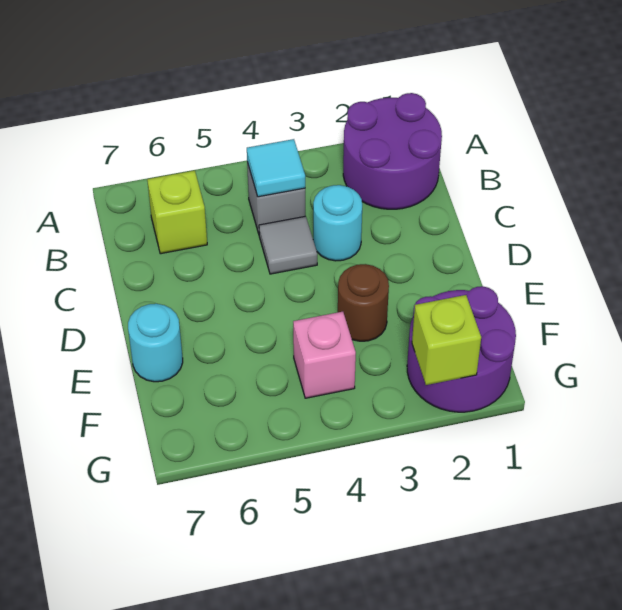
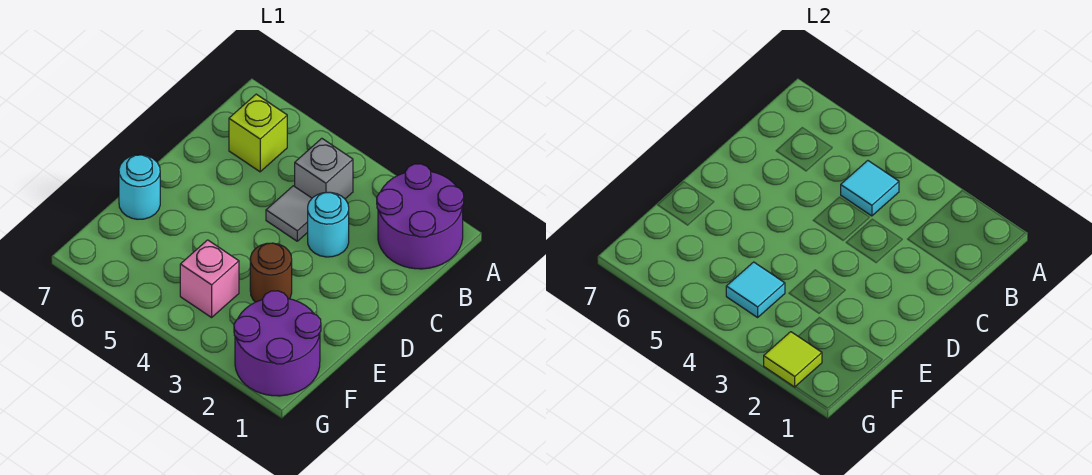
none -> cyan tile F4 level 2
lime brick G2 level 2 -> lime tile G2 level 2

